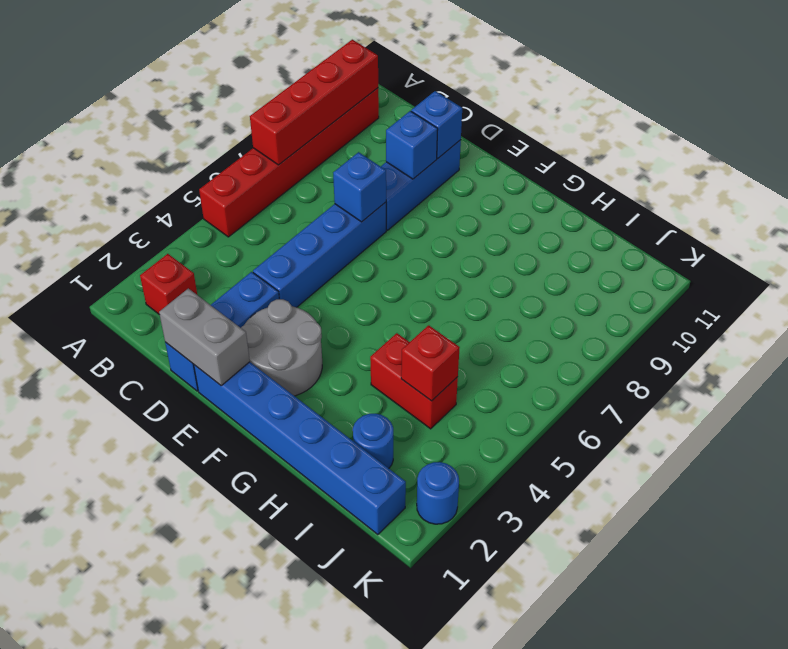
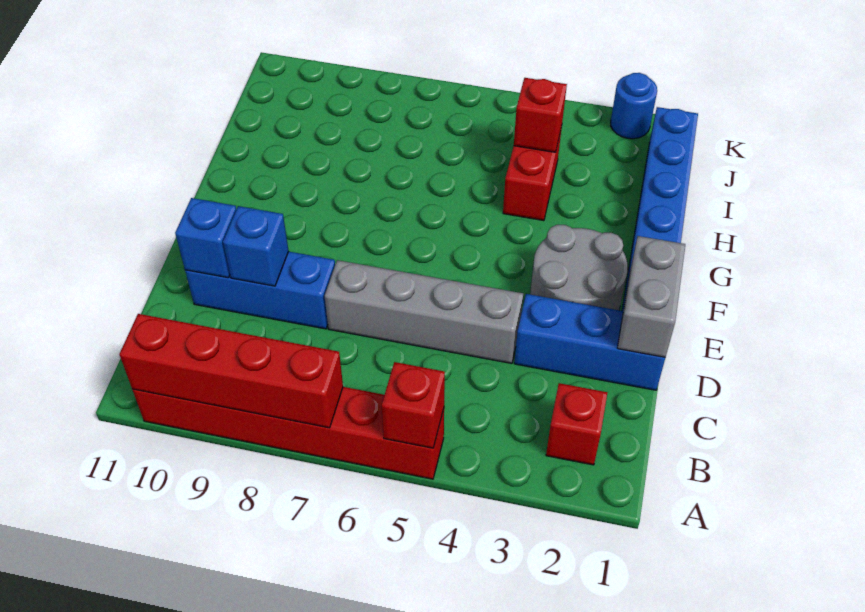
none -> red brick A5 level 2
blue brick D4:D7 level 1 -> grey brick D4:D7 level 1
blue brick D7 level 2 -> none
blue round brick I2 level 1 -> none

